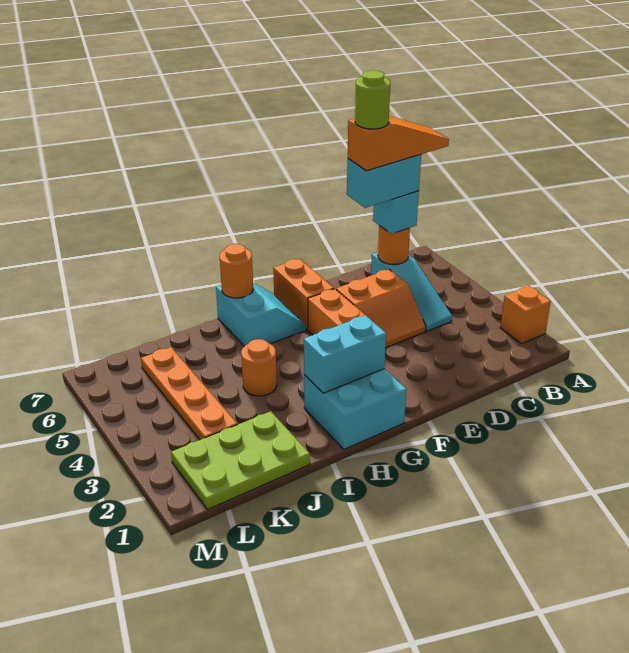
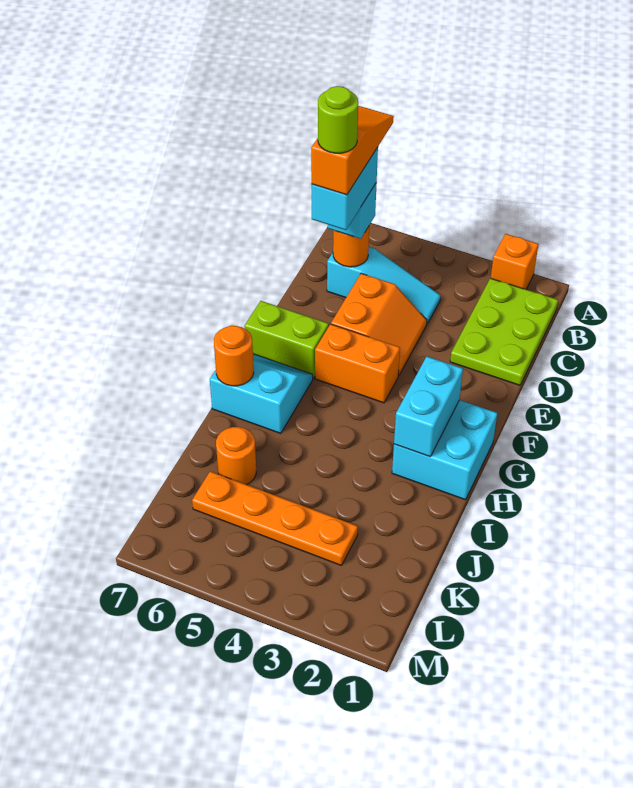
orange brick F6:F7 level 1 -> lime brick F6:F7 level 1
orange round brick I4 level 1 -> orange round brick J6 level 1
lime plate J1:L2 level 1 -> lime plate B1:D2 level 1

